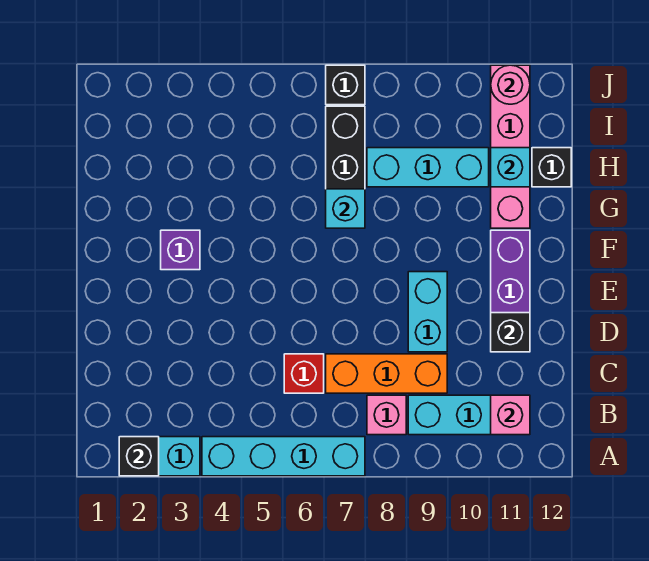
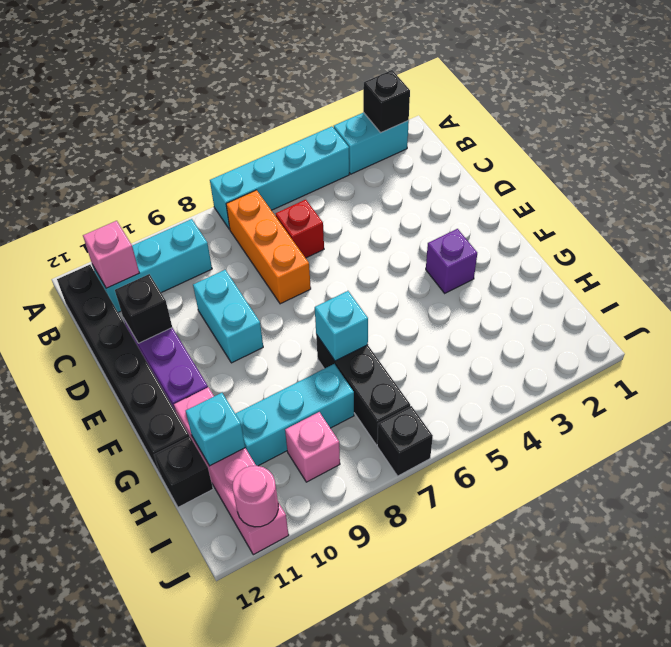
pink brick B8 level 1 -> pink brick I9 level 1
none -> black brick B12:G12 level 1
orange brick C7:C9 level 1 -> orange brick B7:D7 level 1

